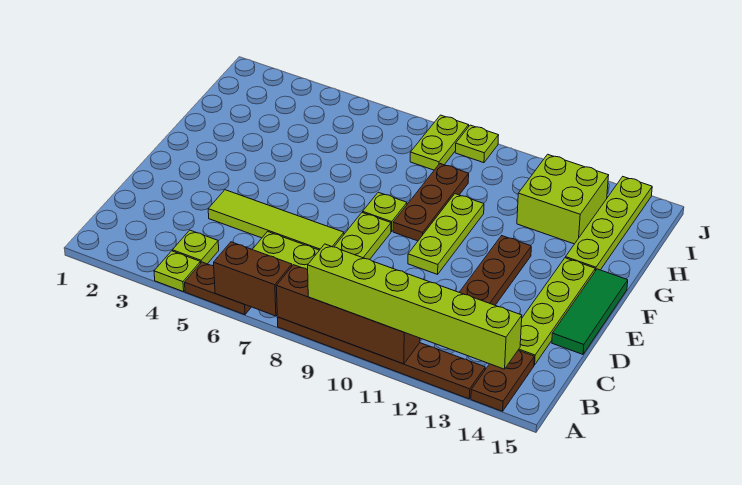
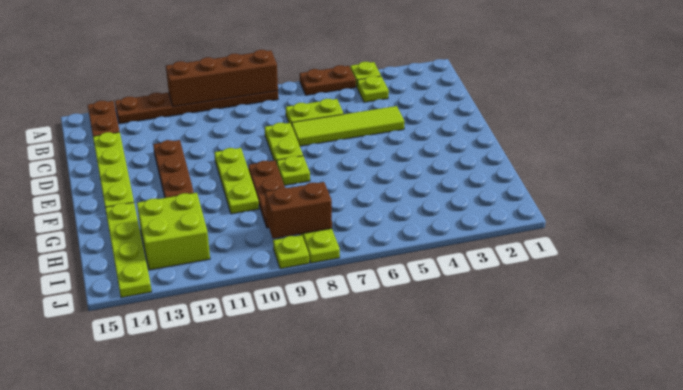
brown brick A6:A7 level 2 -> brown brick I8:I9 level 2
lime brick A9:A14 level 3 -> none
green tile D15:F15 level 1 -> none

